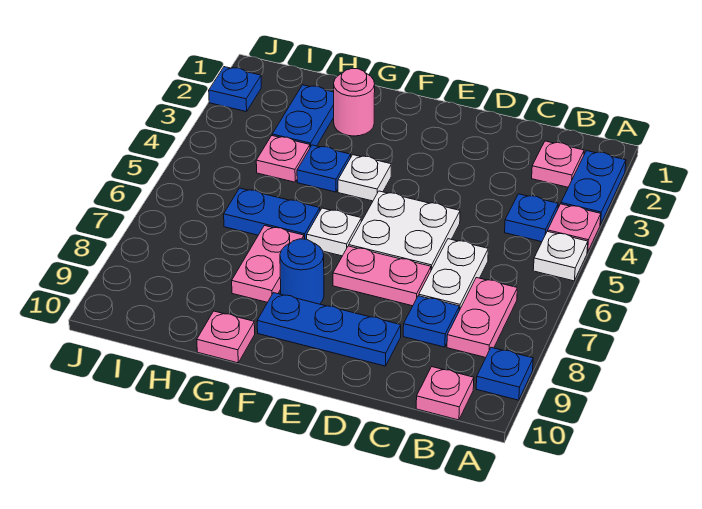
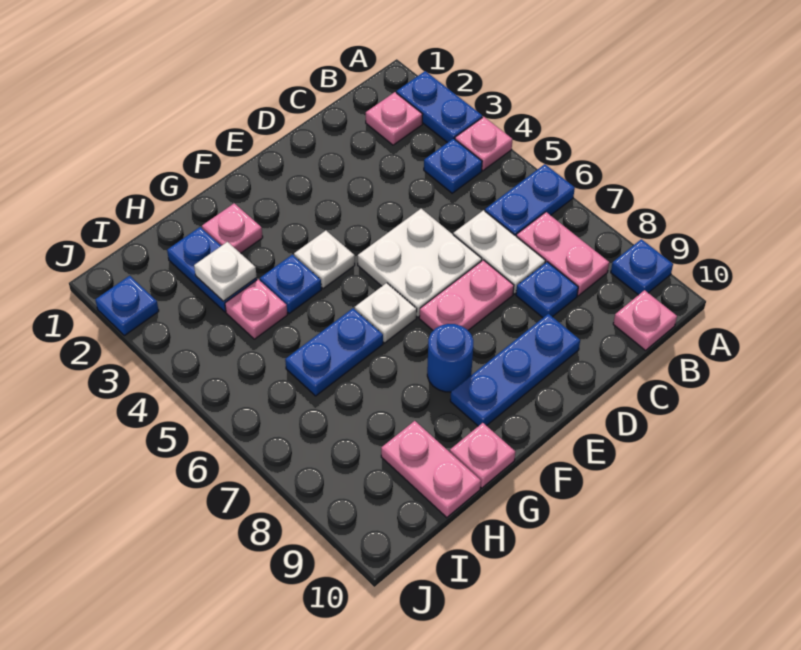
white plate A5 level 1 -> white plate H3 level 2
none -> blue plate A6:B6 level 1
pink round brick G2 level 1 -> pink plate G2 level 1
pink plate G7:G8 level 1 -> pink plate H9:H10 level 1

